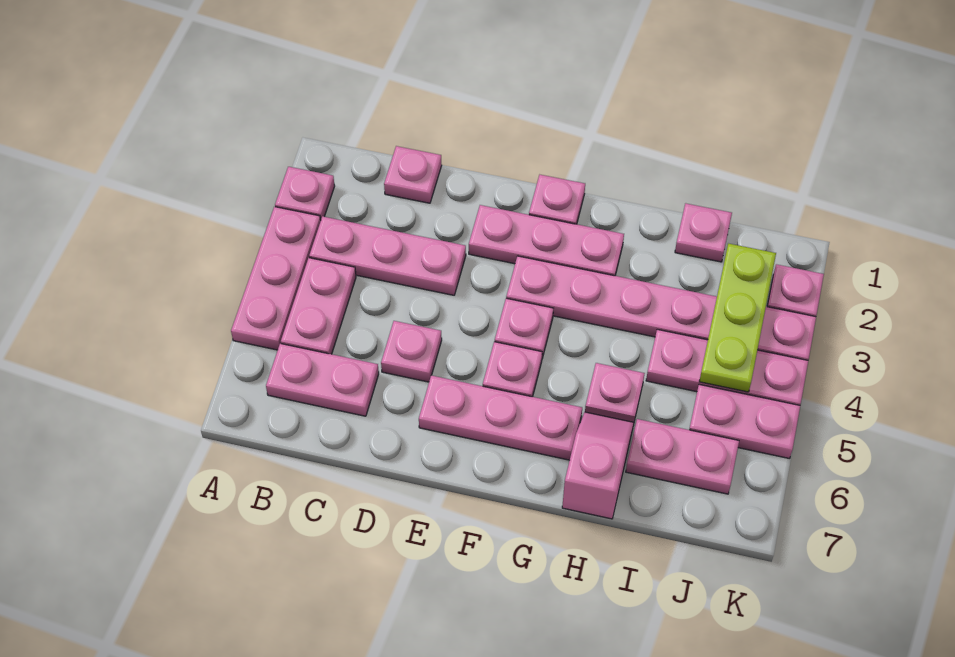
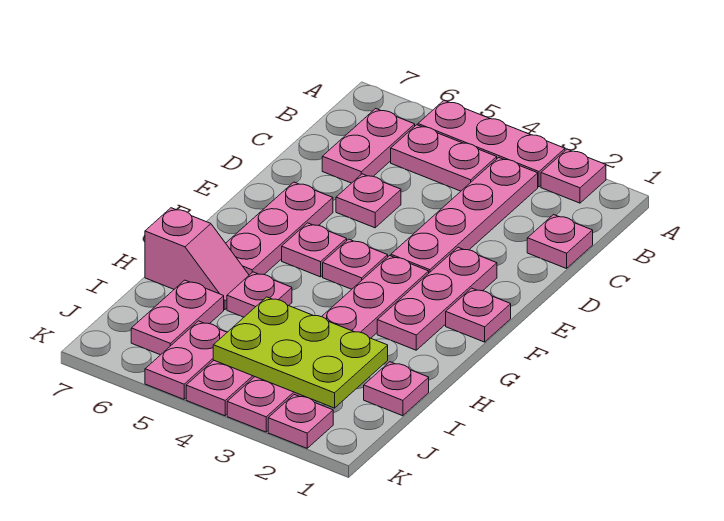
pink plate B3:D3 level 1 -> pink plate B3:E3 level 1
lime plate J2:J4 level 2 -> lime plate I2:J4 level 2

